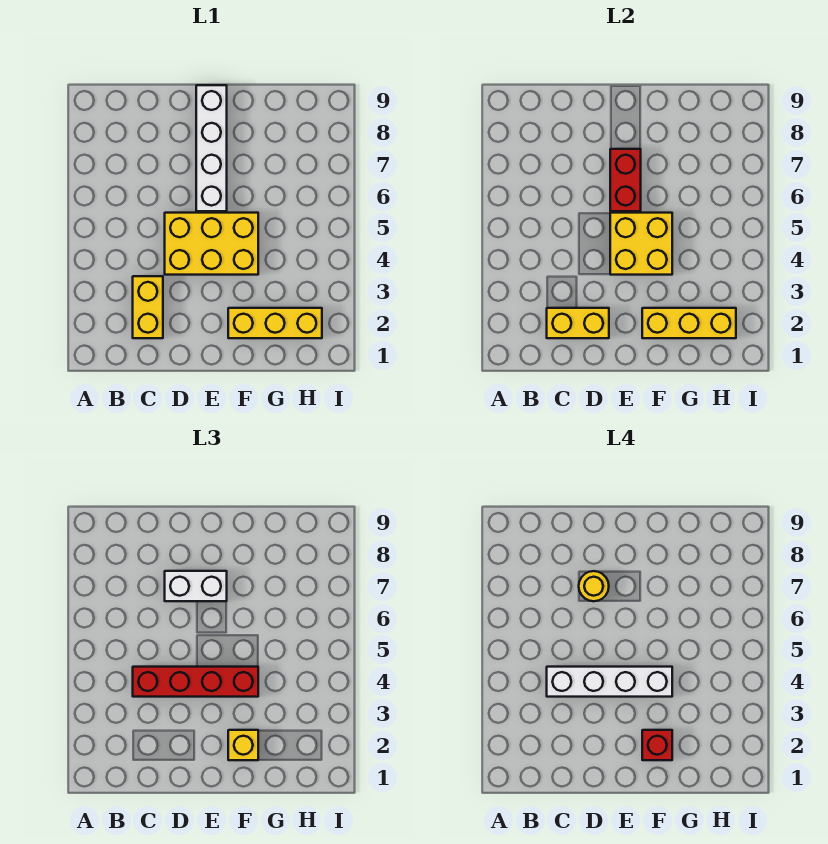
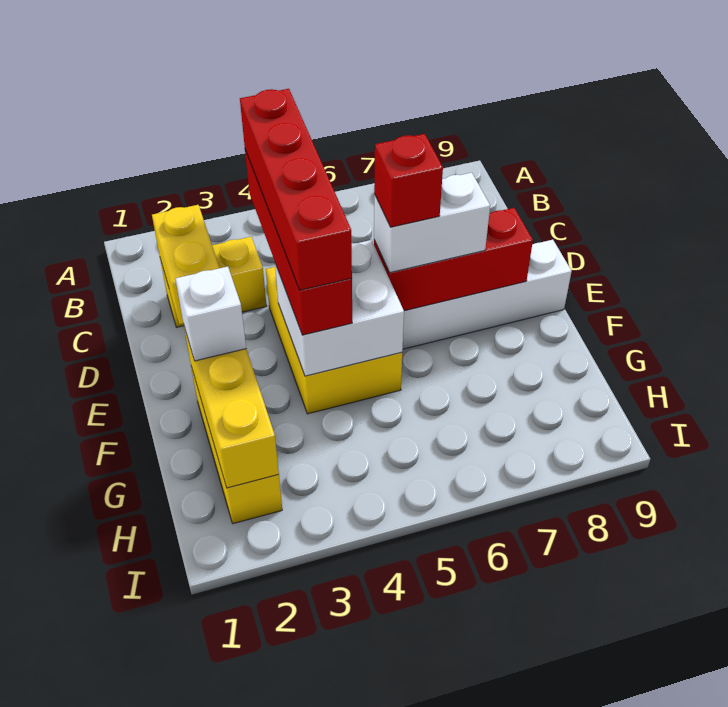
white brick C4:F4 level 4 -> red brick C4:F4 level 4
white brick D7:E7 level 3 -> white brick E6:E7 level 3
yellow round brick D7 level 4 -> none
yellow brick E4:F5 level 2 -> white brick E4:F5 level 2
red brick E6:E7 level 2 -> red brick E6:E8 level 2
yellow brick F2 level 3 -> white brick F2 level 3
red brick F2 level 4 -> red brick E6 level 4

